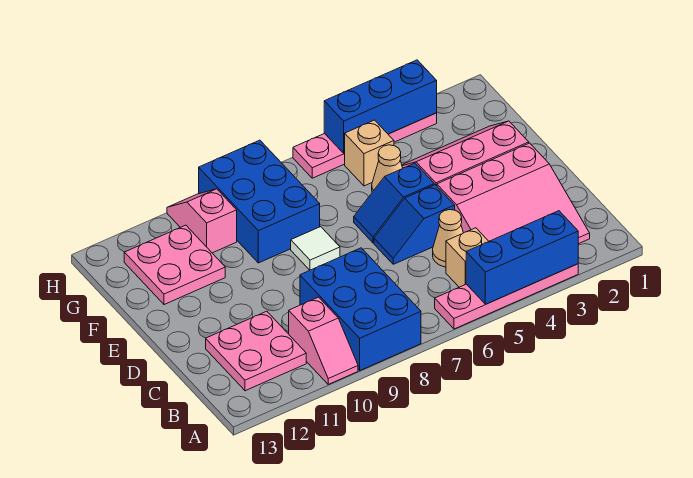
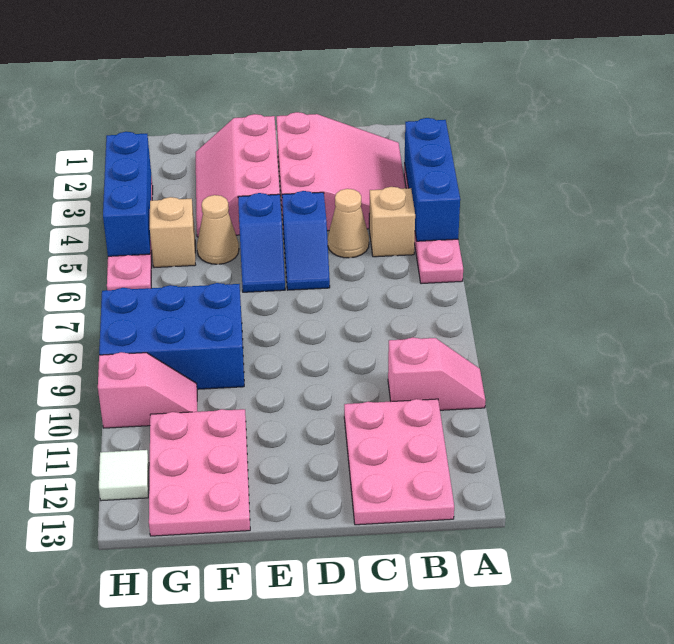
blue brick A8:C9 level 1 -> none
pink plate B11:C12 level 1 -> pink plate B11:C13 level 1
white tile E8 level 1 -> white tile H12 level 1
pink plate F11:G12 level 1 -> pink plate F11:G13 level 1
pink slope G10:H10 level 1 top G -> pink slope G10:H10 level 1 top H

